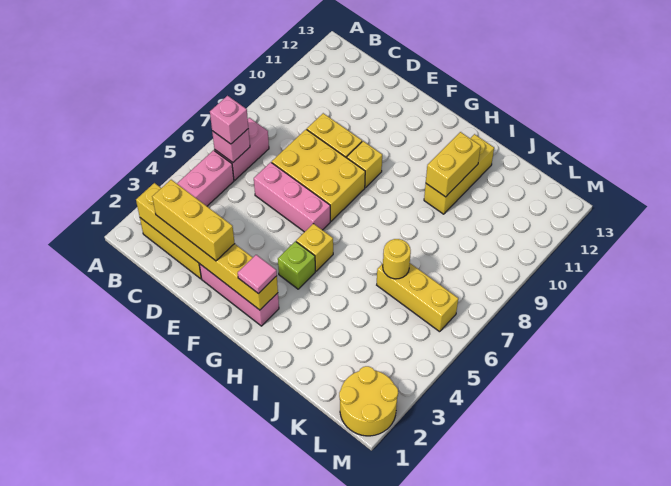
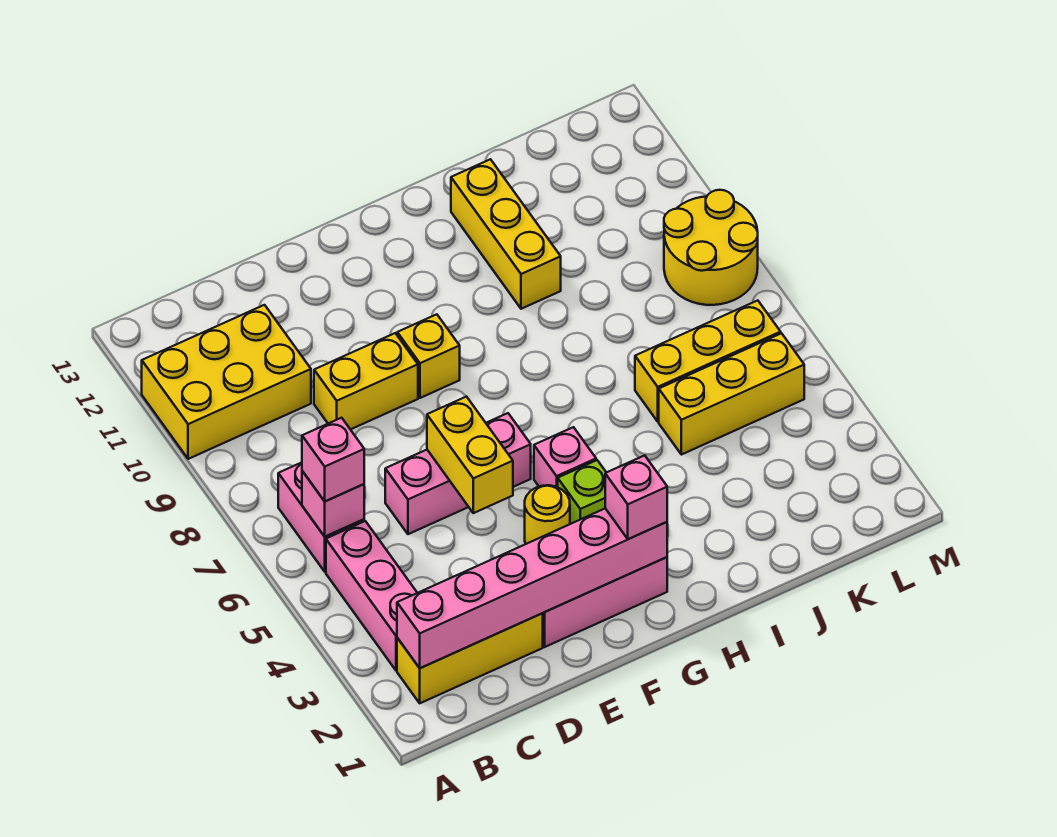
yellow brick B2:G2 level 2 -> pink brick B2:G2 level 2
yellow brick C2:E2 level 3 -> yellow brick J5:L5 level 1
yellow brick D7:F8 level 1 -> yellow brick A10:C11 level 1
pink tile G2 level 3 -> pink brick G2 level 3
yellow brick G5 level 1 -> pink brick G5 level 1
yellow brick I10:I11 level 2 -> yellow brick E5:E6 level 2
yellow round brick J6 level 2 -> yellow round brick F4 level 1
yellow round brick L1:M2 level 1 -> yellow round brick L8:M9 level 1

